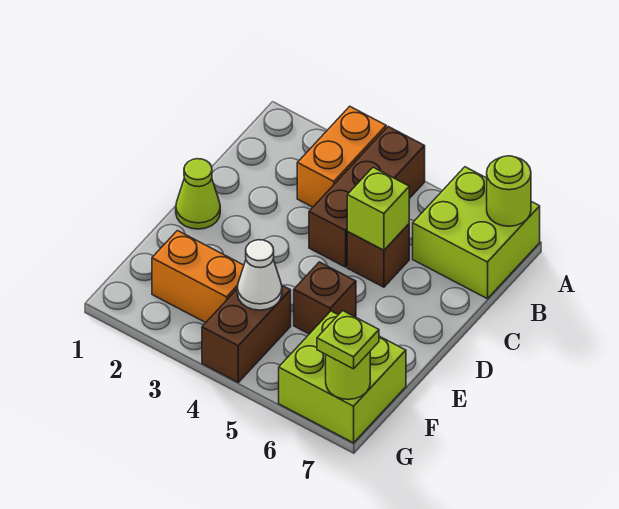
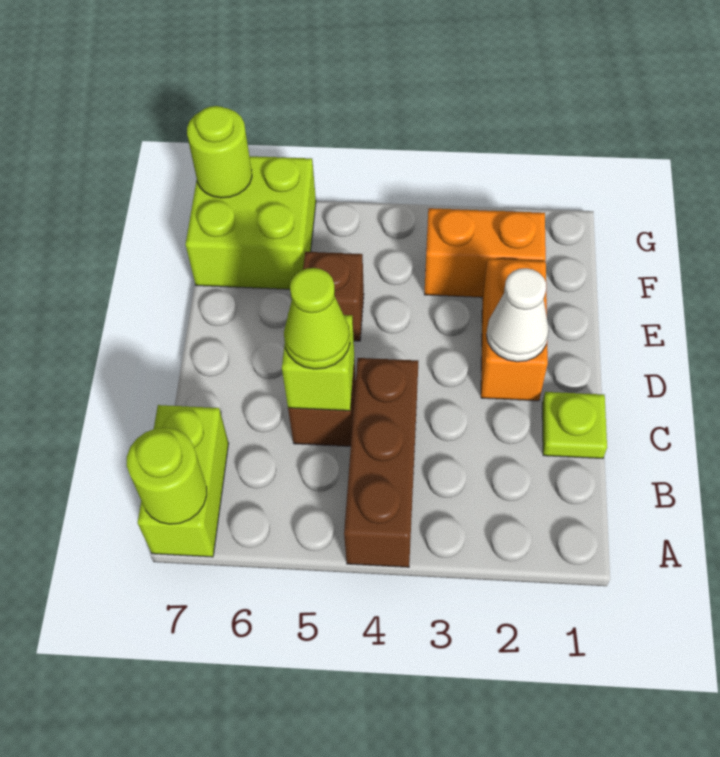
orange brick A3:B3 level 1 -> orange brick D2:E2 level 1
lime brick A6:B7 level 1 -> lime brick A7:B7 level 1
lime cone D1 level 1 -> lime cone C5 level 3
brown brick F4:G4 level 1 -> none
white cone F4 level 2 -> white cone D2 level 2
lime plate G7 level 3 -> lime plate C1 level 1

